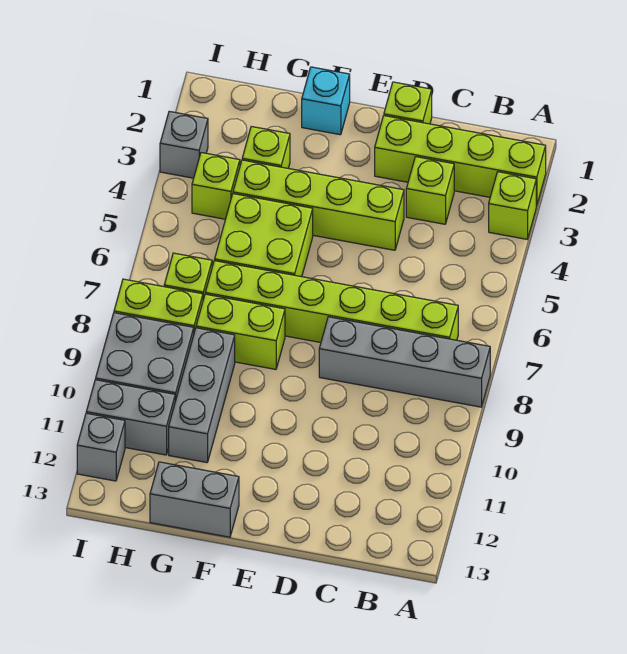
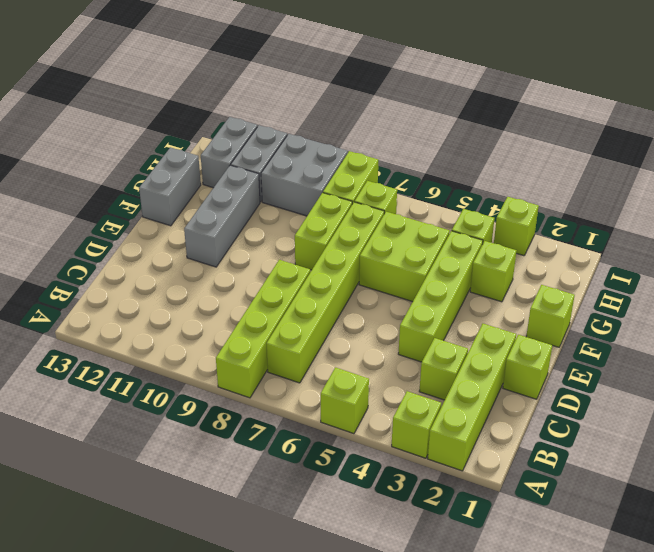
none -> lime brick A5 level 1
grey brick A8:D8 level 1 -> lime brick A8:D8 level 1
cyan brick F1 level 1 -> lime brick F1 level 1
grey brick G9:G11 level 1 -> grey brick E11:G11 level 1
grey brick I3 level 1 -> lime brick I3 level 1
grey brick I12 level 1 -> grey brick H12:I12 level 1

